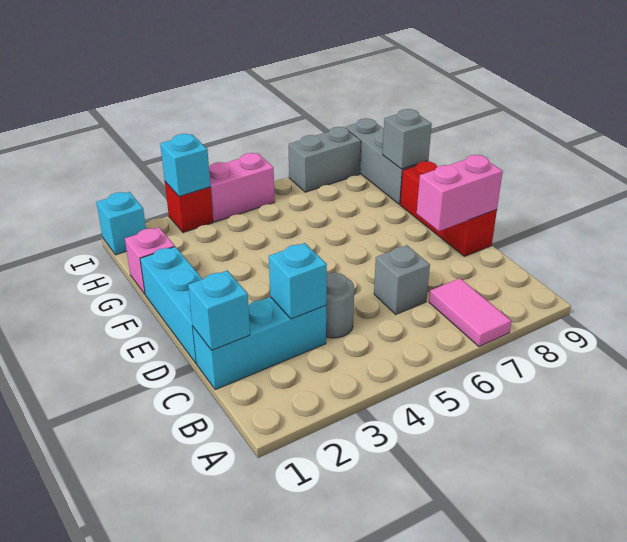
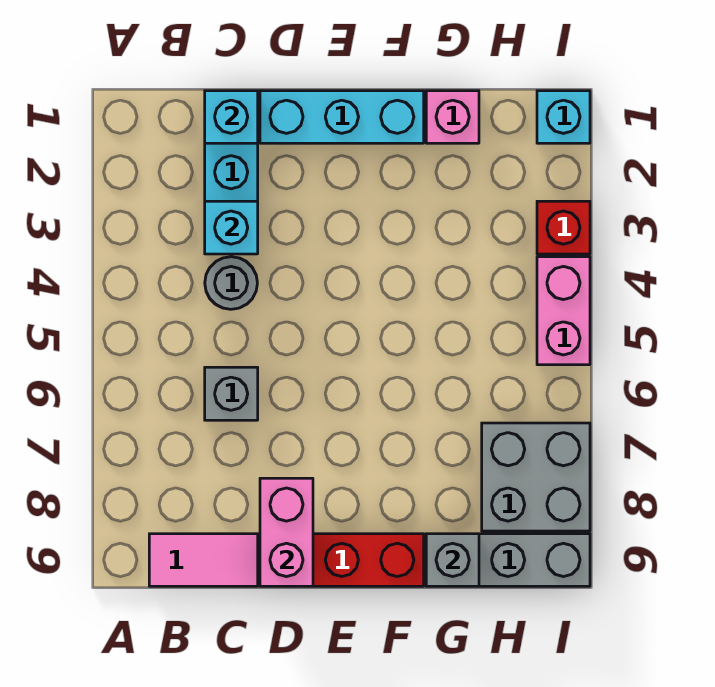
pink tile A7:B7 level 1 -> pink tile B9:C9 level 1
cyan brick I3 level 2 -> none
grey brick I7:I8 level 1 -> grey brick H7:I8 level 1

